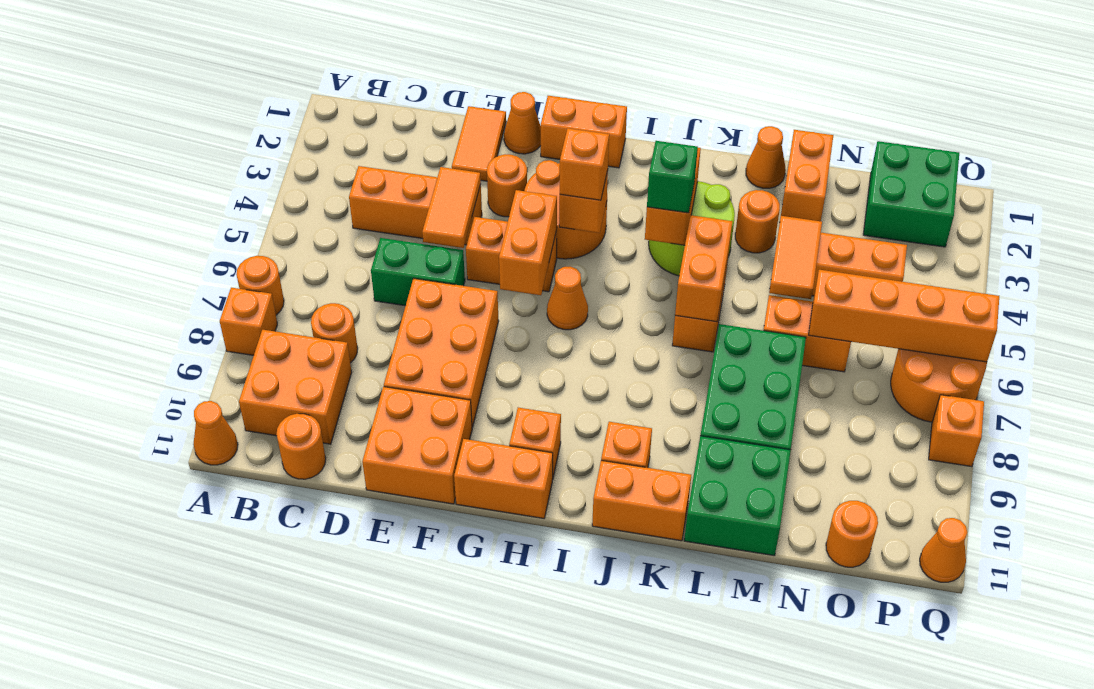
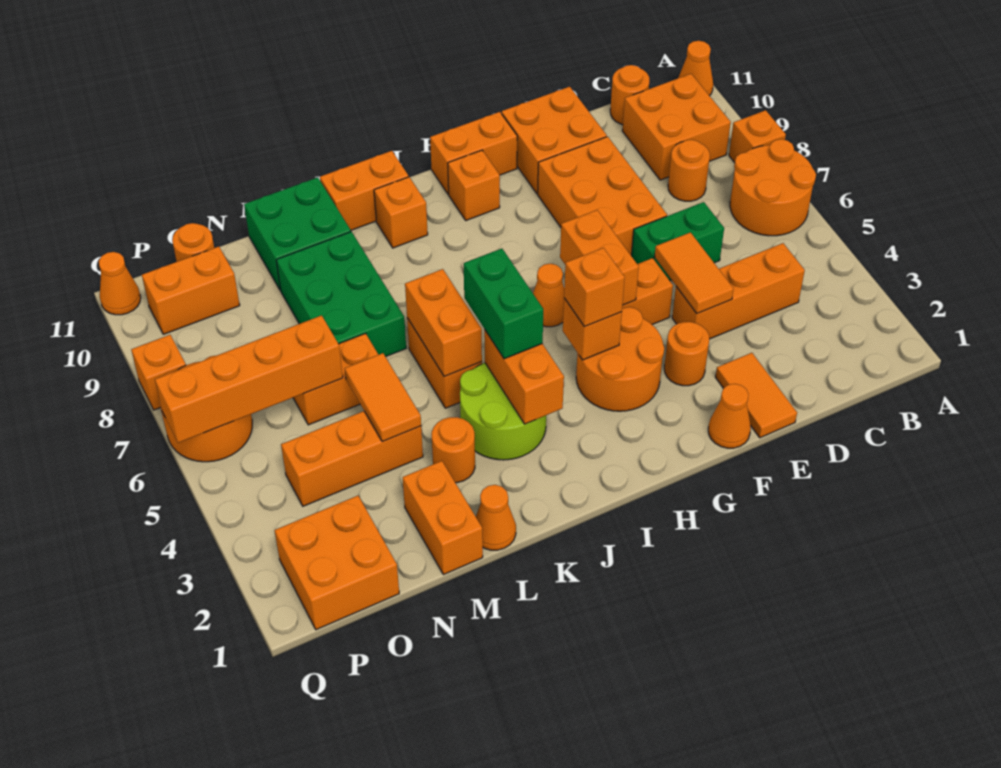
orange round brick A7 level 1 -> orange round brick A6:B7 level 1
orange brick G1:H1 level 1 -> orange brick O10:P10 level 1
green brick J4 level 3 -> green brick J4:J5 level 3
green brick O1:P2 level 1 -> orange brick O1:P2 level 1

